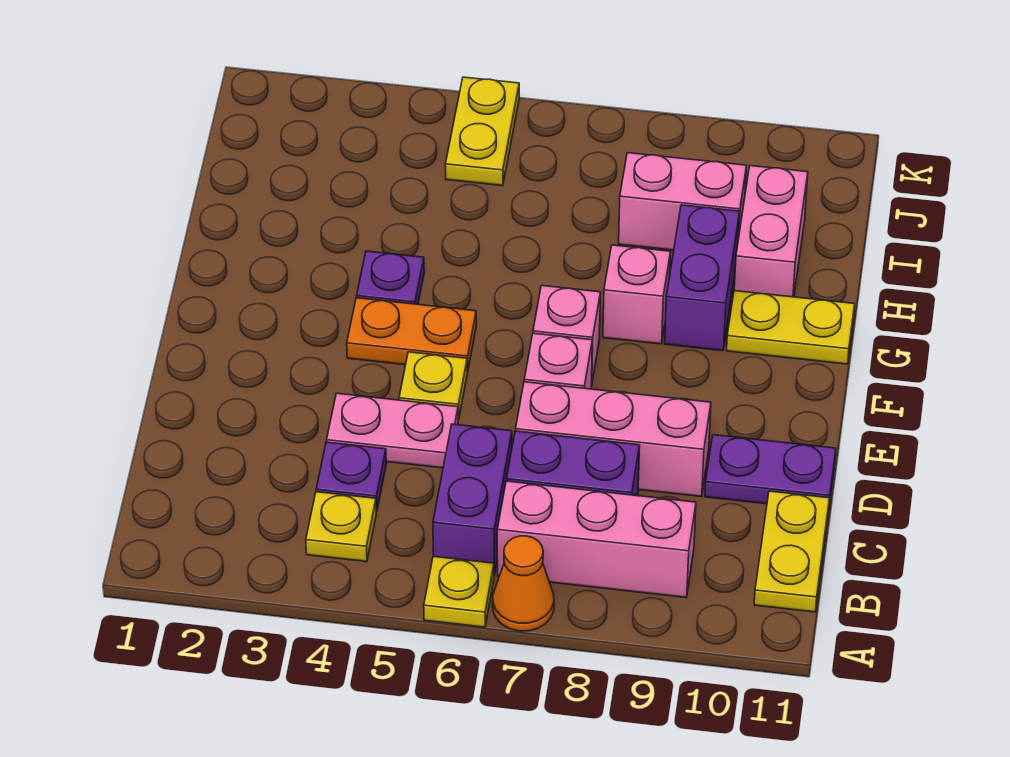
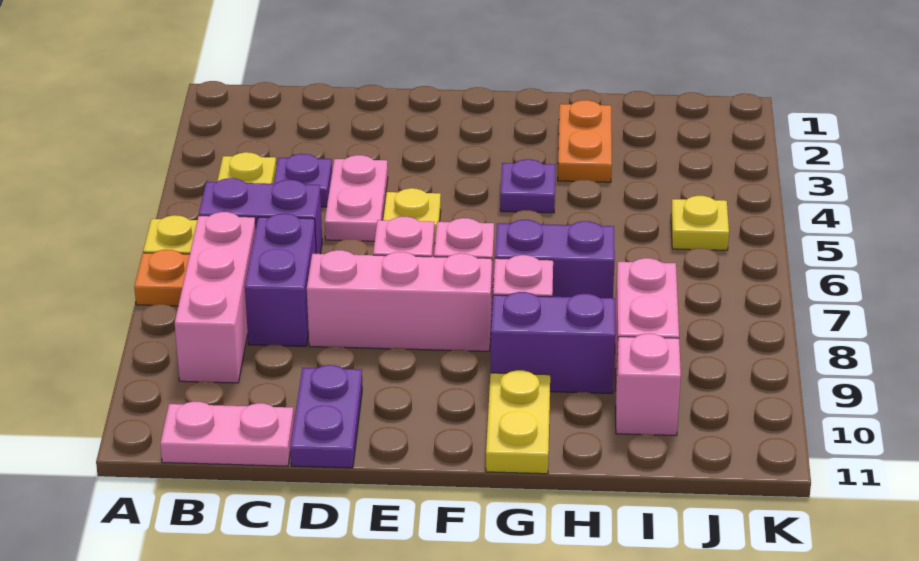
orange cone A7 level 1 -> orange plate A7 level 1
yellow plate B11:C11 level 1 -> pink plate B11:C11 level 1
pink brick D7:D9 level 1 -> pink brick D8:F8 level 1
orange plate F4:F5 level 1 -> orange plate H2:H3 level 1
none -> purple brick G7:H7 level 1
pink brick H10:I10 level 1 -> pink brick I10 level 1
yellow plate J5:K5 level 1 -> yellow plate J5 level 1

